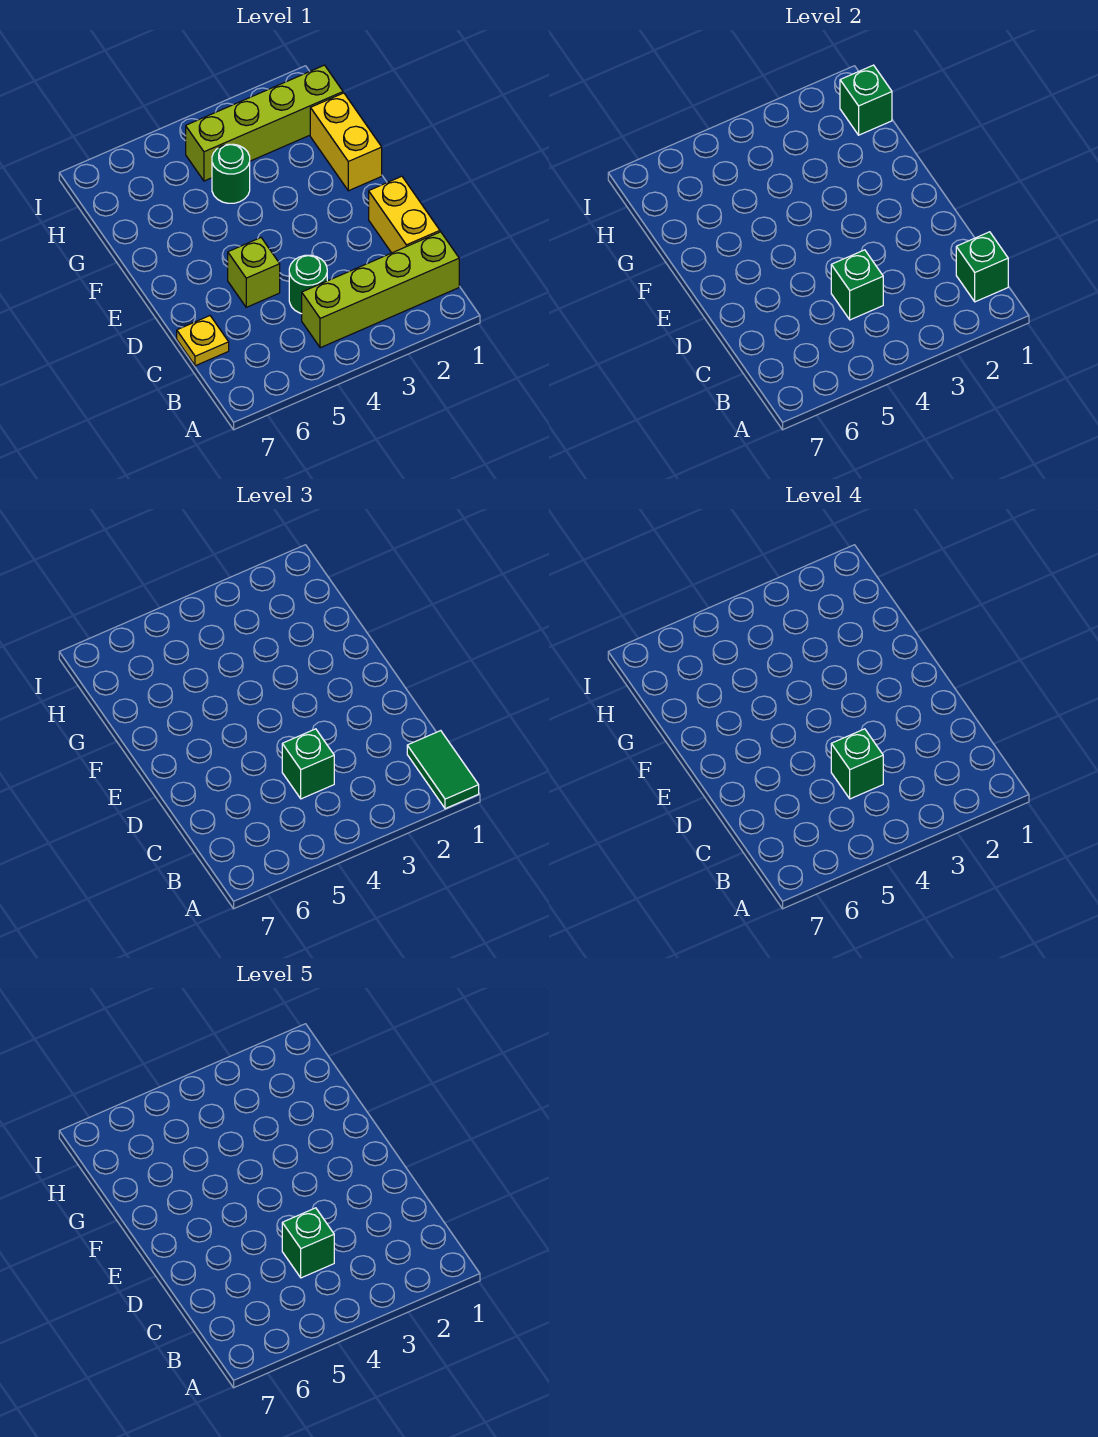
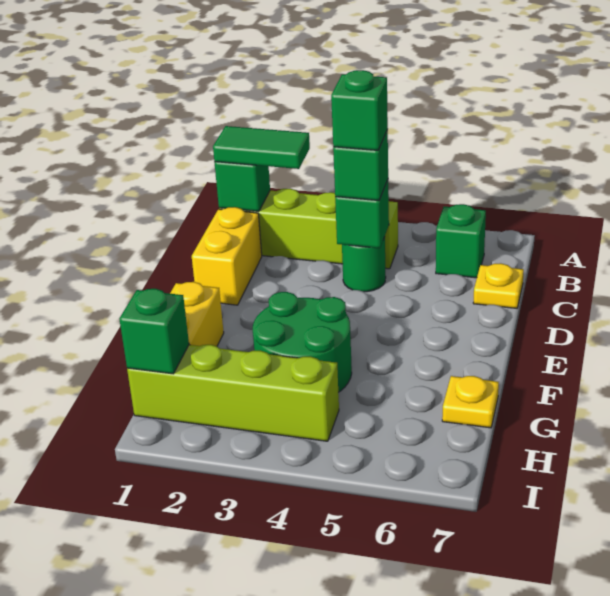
green tile A1:B1 level 3 -> green tile B1:B2 level 3
green brick C4 level 5 -> green brick B6 level 1
lime brick D5 level 1 -> none
green round brick G4 level 1 -> green round brick F3:G4 level 1
none -> yellow plate G7 level 1

